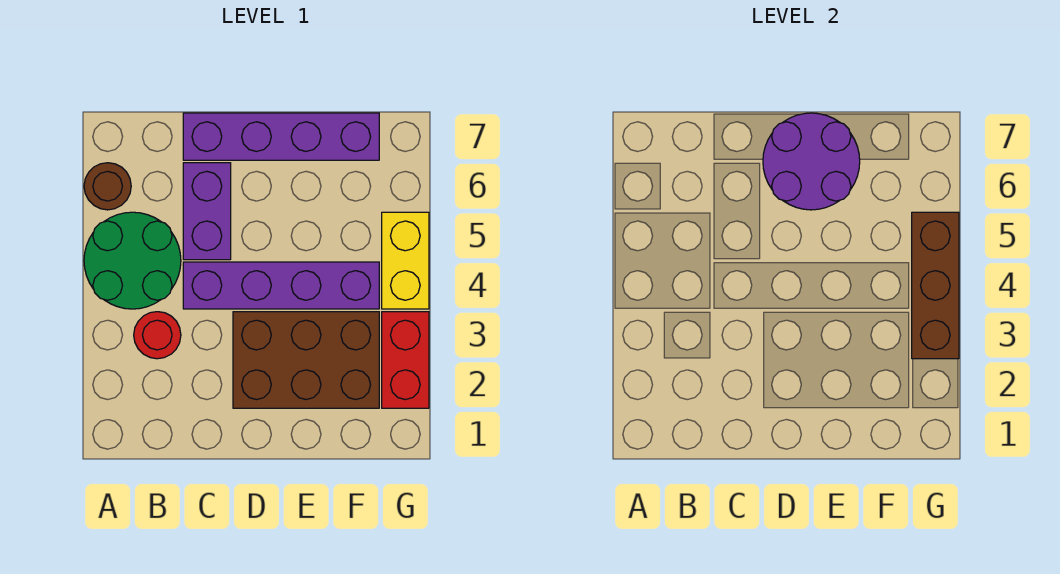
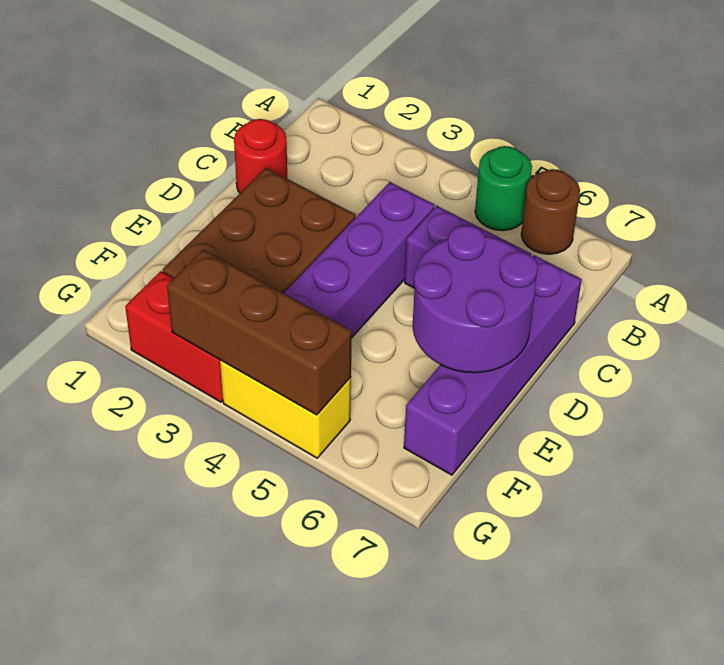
green round brick A4:B5 level 1 -> green round brick A5 level 1
red round brick B3 level 1 -> red round brick C1 level 1

